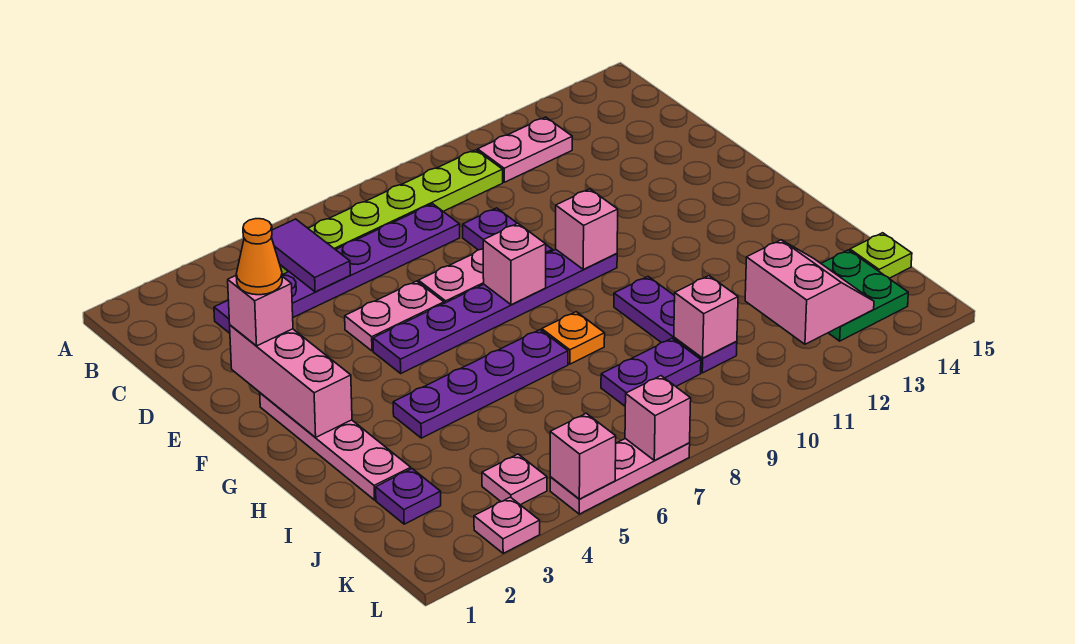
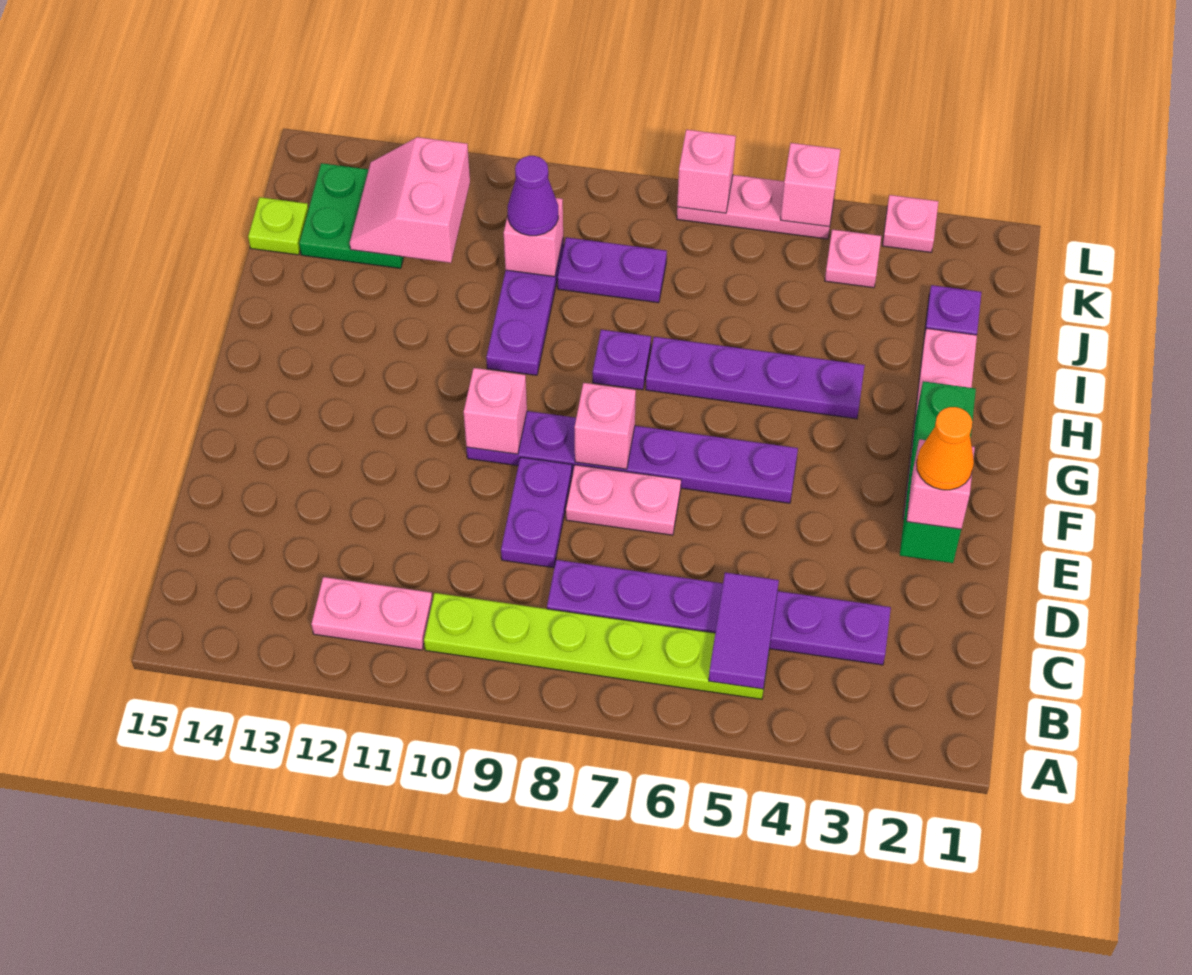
pink brick E2:G2 level 2 -> green brick E2:G2 level 2
pink plate E5:E6 level 1 -> none
orange plate H8 level 1 -> purple plate H8 level 1
none -> purple cone J10 level 3

